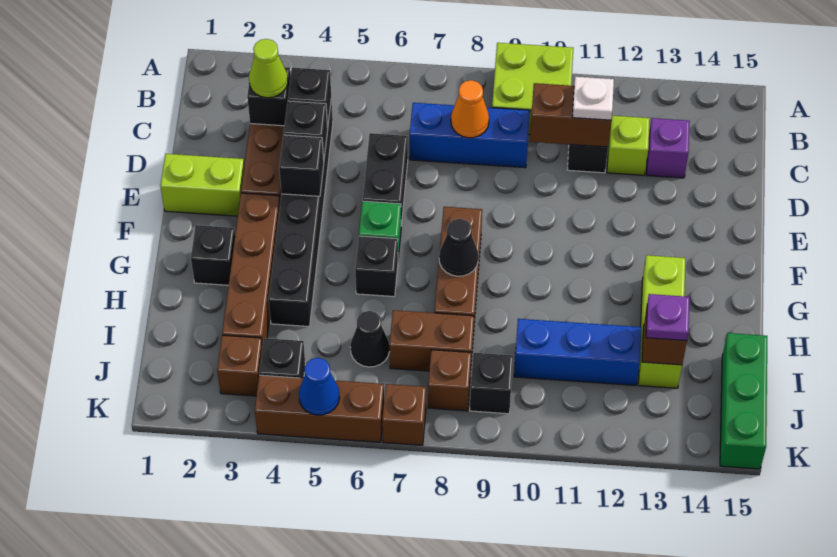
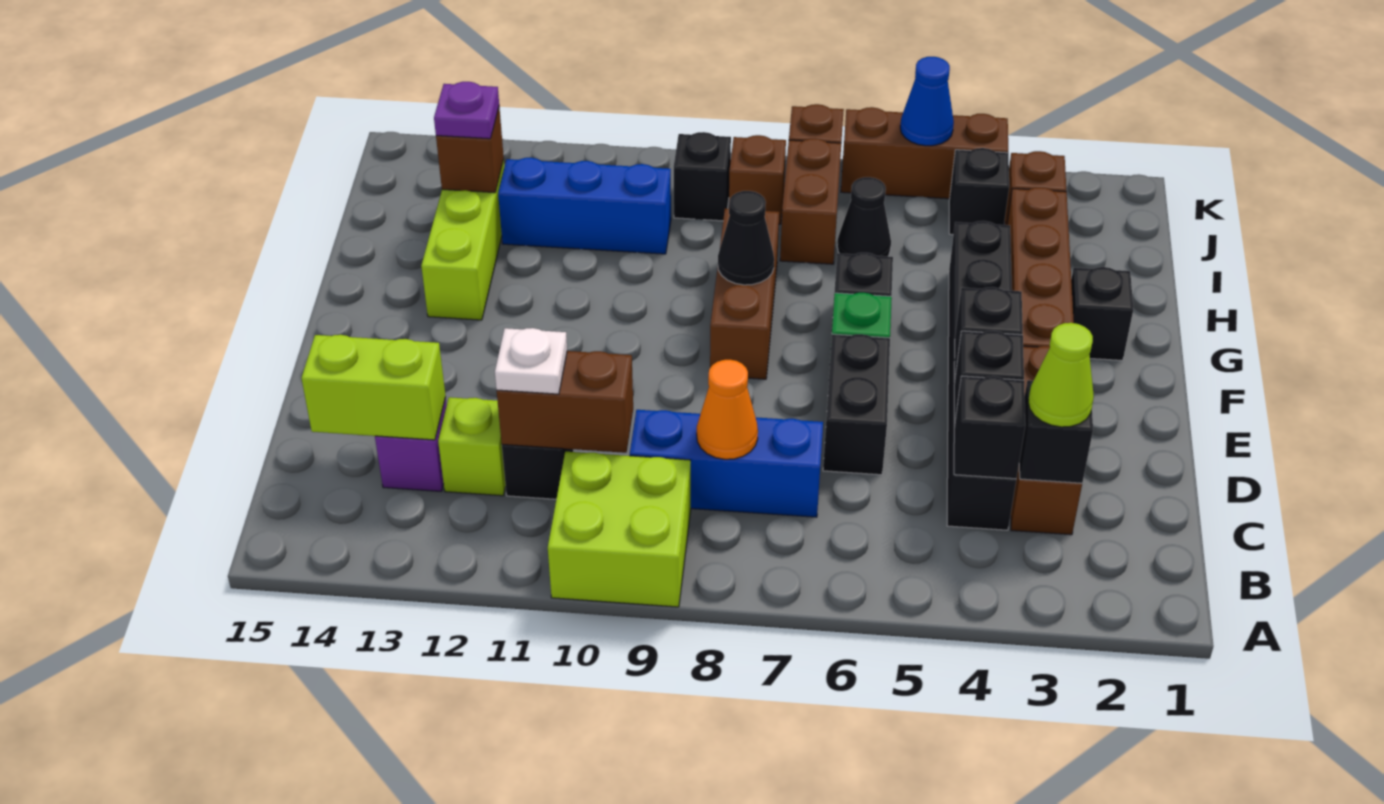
lime brick E1:E2 level 1 -> lime brick C13:C14 level 2
brown brick I7:I8 level 1 -> brown brick I7:J7 level 1
green brick I15:K15 level 1 -> none

